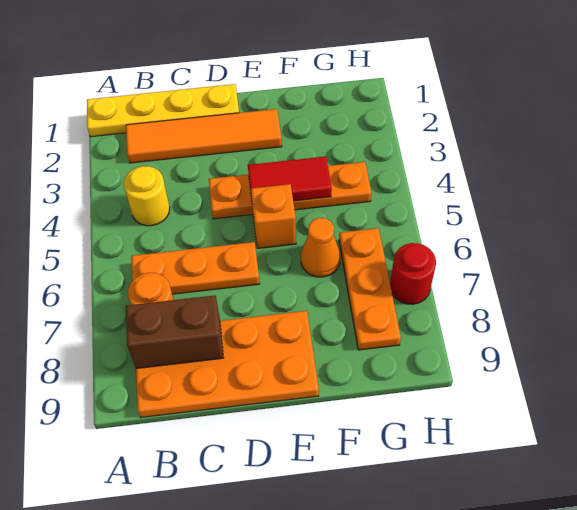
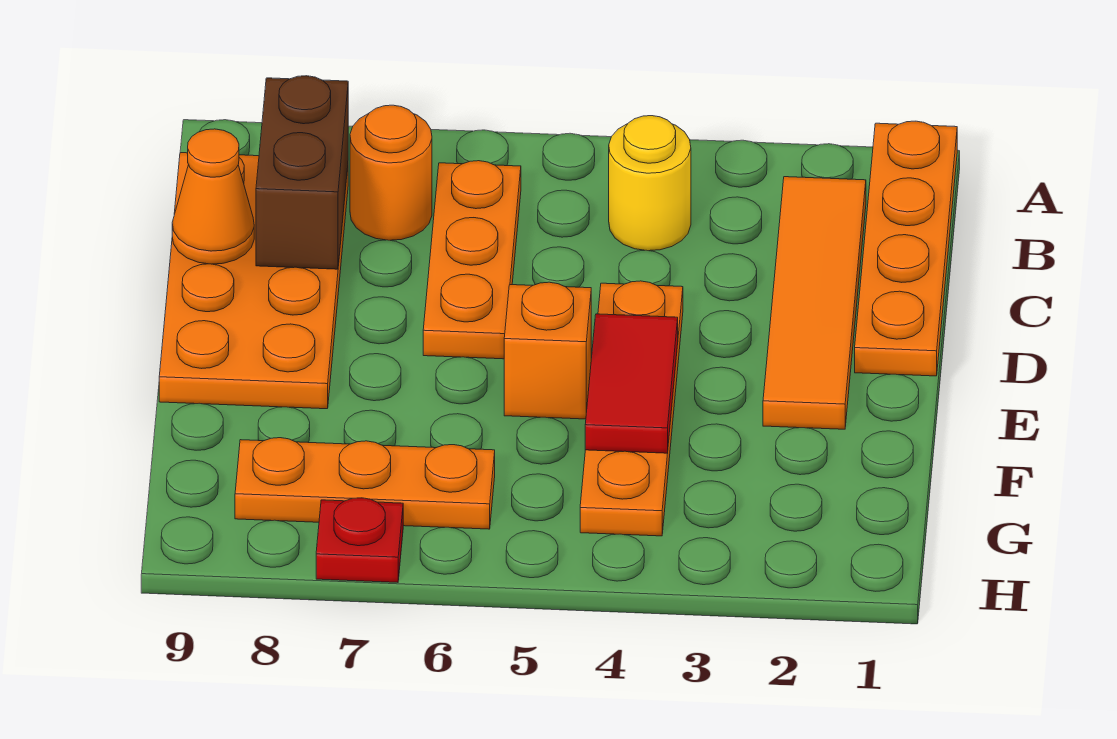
yellow plate A1:D1 level 1 -> orange plate A1:D1 level 1
orange cone F6 level 1 -> orange cone C9 level 2
red round brick H7 level 1 -> red plate H7 level 1

